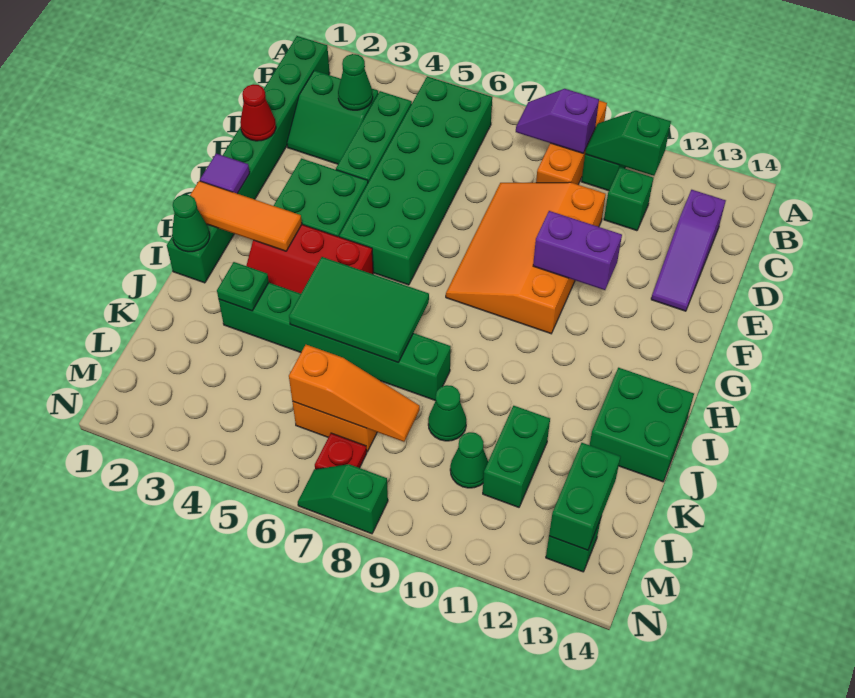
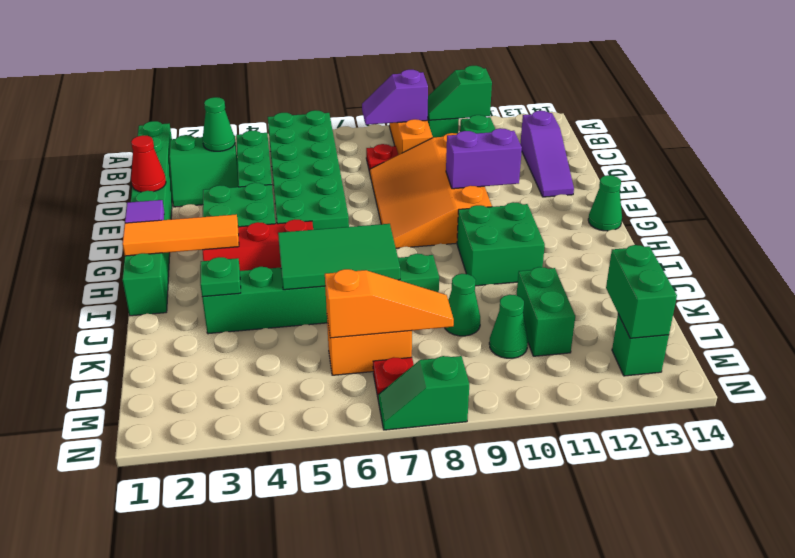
none -> red plate C8 level 1
green cone I1 level 2 -> green cone G14 level 1
green brick I13:J14 level 1 -> green brick H10:I11 level 1

